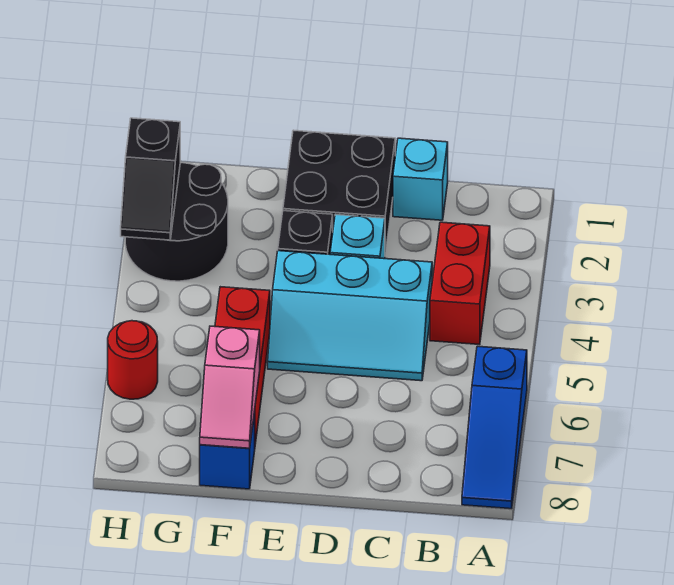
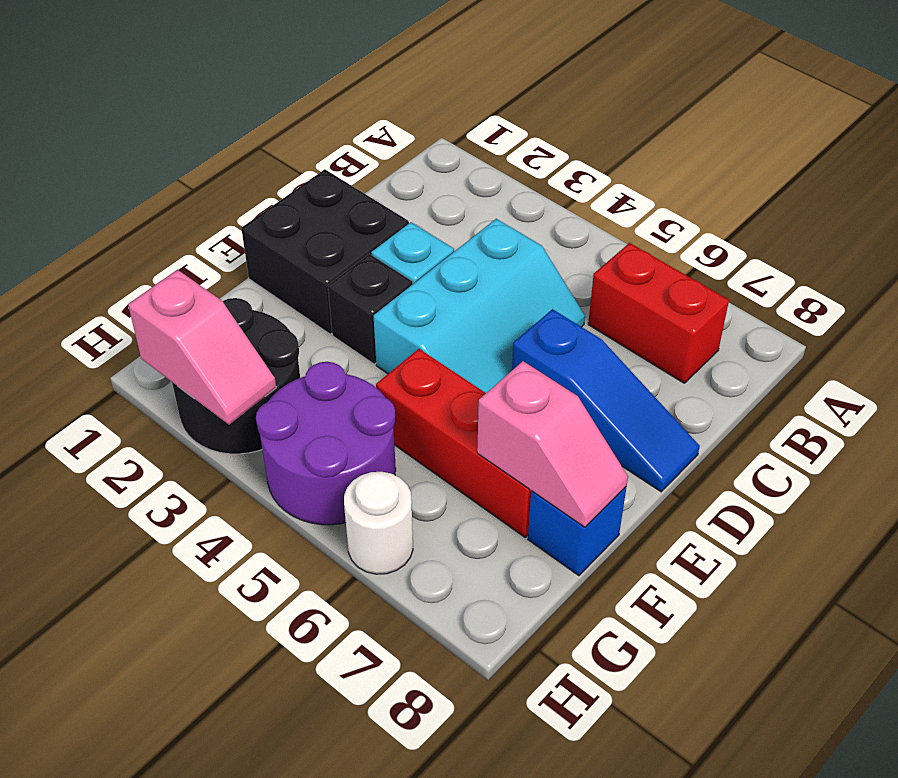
blue slope A6:A8 level 1 top 6 -> blue slope D6:D8 level 1 top 6
red brick B3:B4 level 1 -> red brick B6:B7 level 1
cyan brick C1 level 1 -> none
none -> purple round brick G4:H5 level 1
black slope H2:H3 level 2 top 2 -> pink slope H2:H3 level 2 top 2
red round brick H6 level 1 -> white round brick H6 level 1

